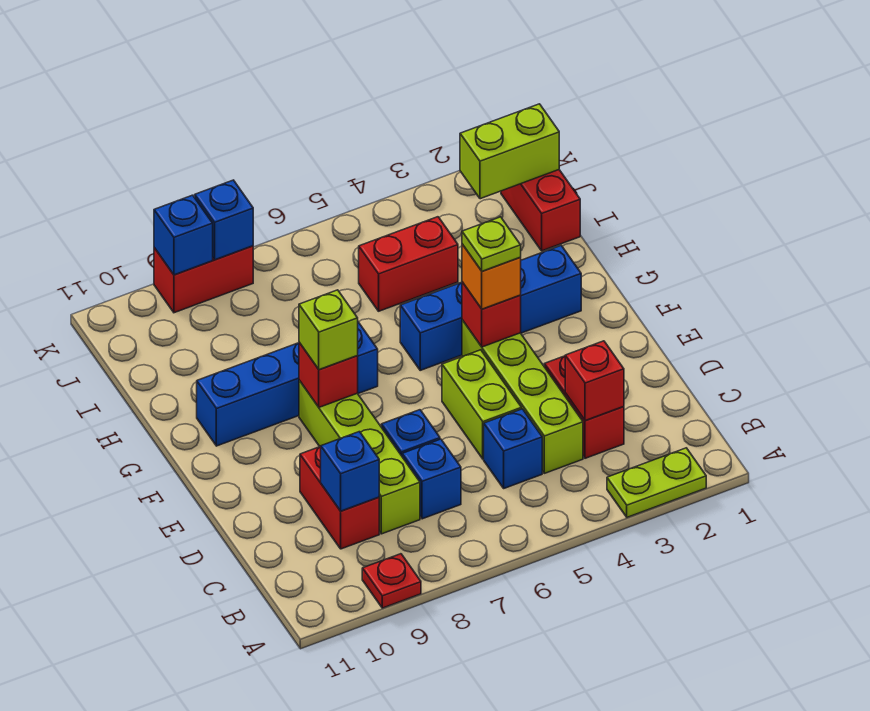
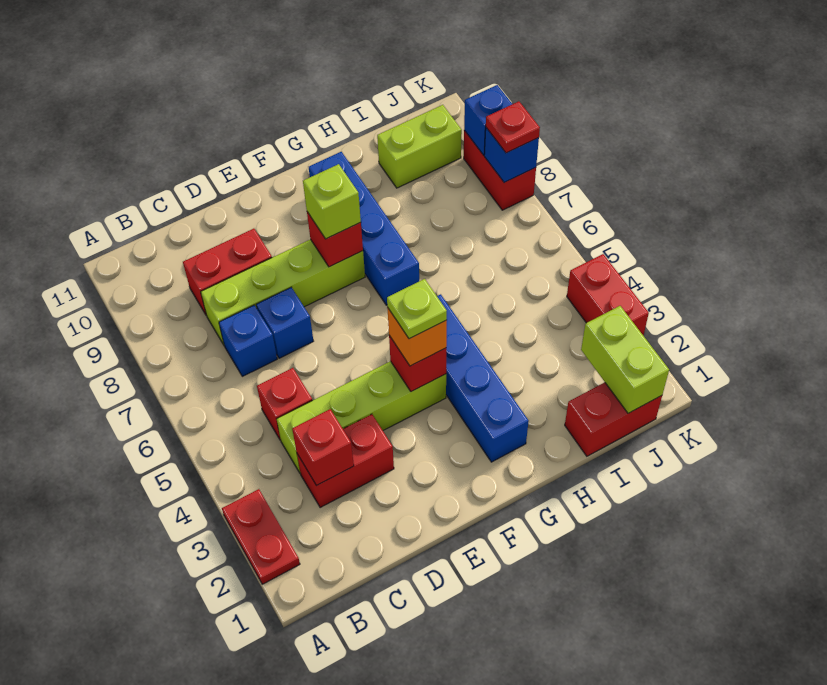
lime plate A2:A3 level 1 -> red plate A2:A3 level 1
red plate A9 level 1 -> red plate K8 level 3
blue brick C5 level 1 -> red brick C5 level 1
blue brick C9 level 2 -> none
lime brick D5:E5 level 1 -> lime brick I10:J10 level 1
red brick I4:I5 level 1 -> red brick K3:K4 level 1

